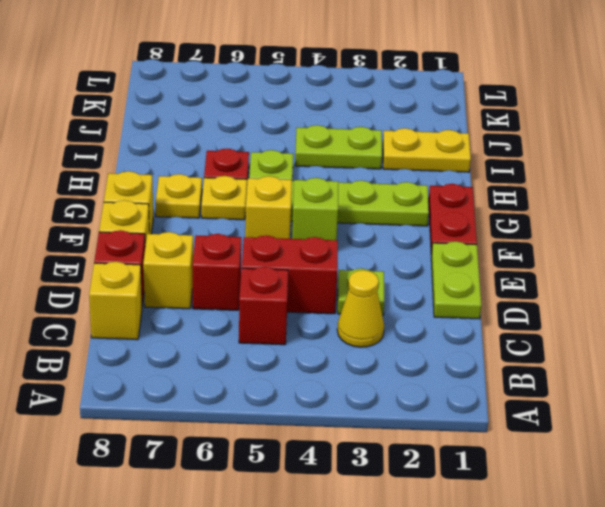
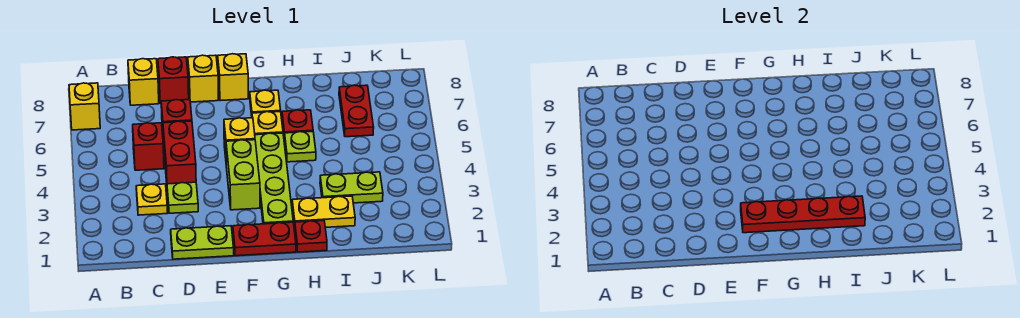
yellow cone C3 level 1 -> yellow plate C3 level 1
yellow brick D7 level 1 -> yellow brick A7 level 1
none -> red plate F2:I2 level 2
lime brick F4 level 1 -> lime brick F3:F4 level 1
none -> red plate H1 level 1
yellow plate I1:I2 level 1 -> yellow plate H2:I2 level 1
lime plate I3:I4 level 1 -> lime plate I3:J3 level 1
none -> red plate J6:J7 level 1

